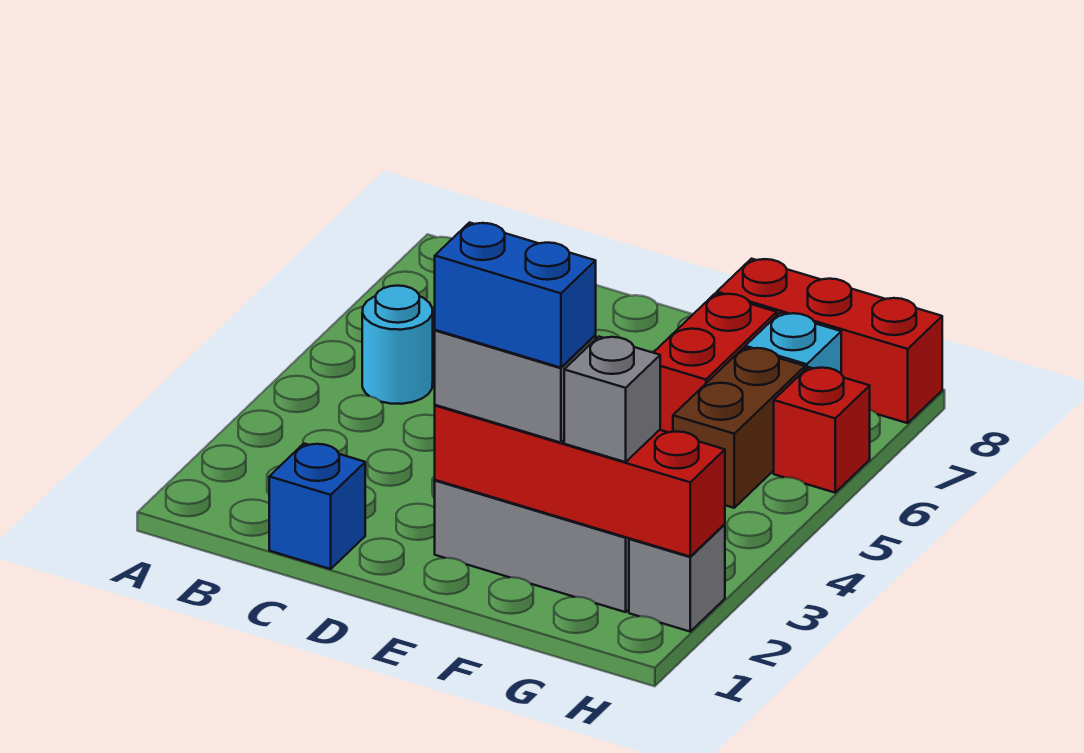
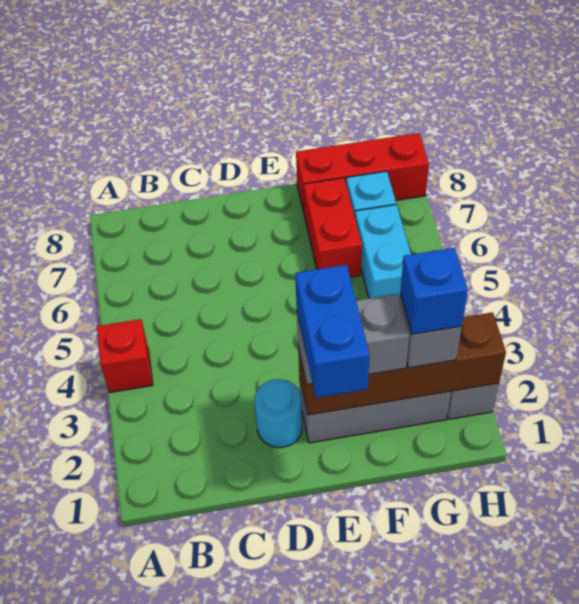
cyan round brick B5 level 1 -> cyan round brick D2 level 1
blue brick C1 level 1 -> blue brick G2 level 4
red brick E2:H2 level 2 -> brown brick E2:H2 level 2
blue brick E2:F2 level 4 -> blue brick E1:E2 level 4
brown brick G5:G6 level 1 -> cyan brick G5:G6 level 1
red brick H6 level 1 -> red brick A4 level 1

